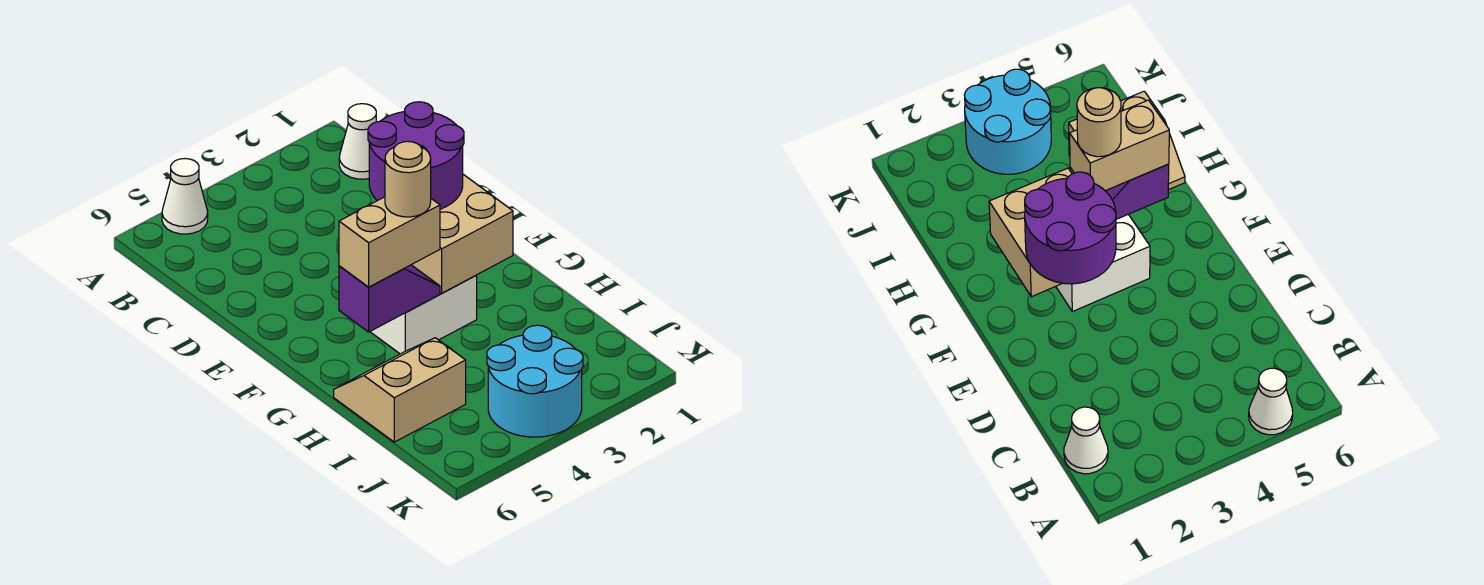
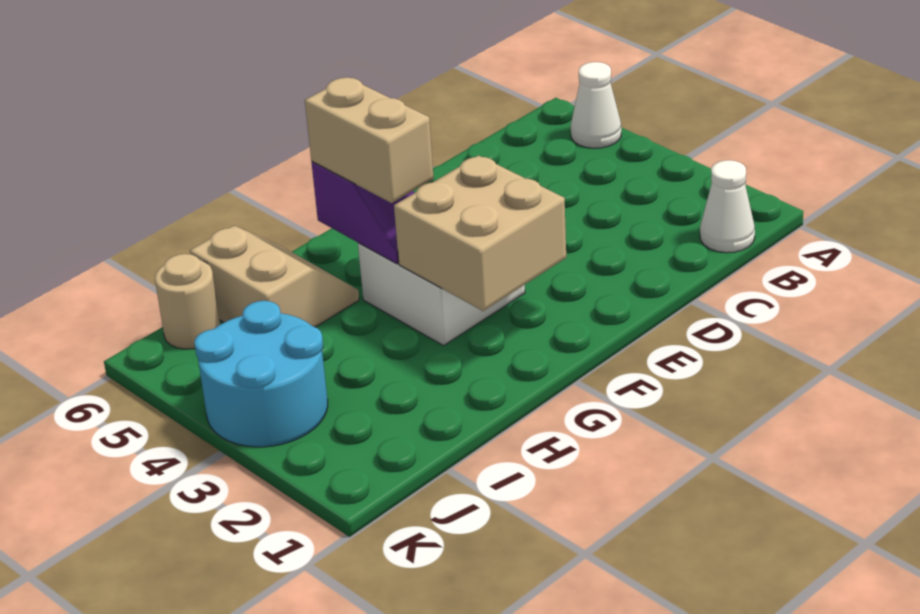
purple round brick E2:F3 level 3 -> none
tan round brick G4 level 4 -> tan round brick J6 level 1

